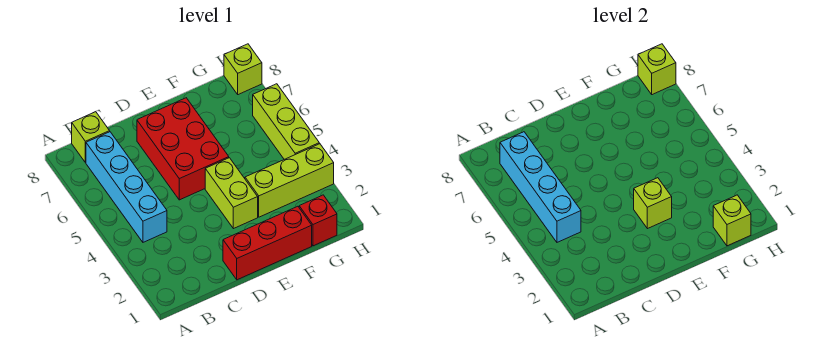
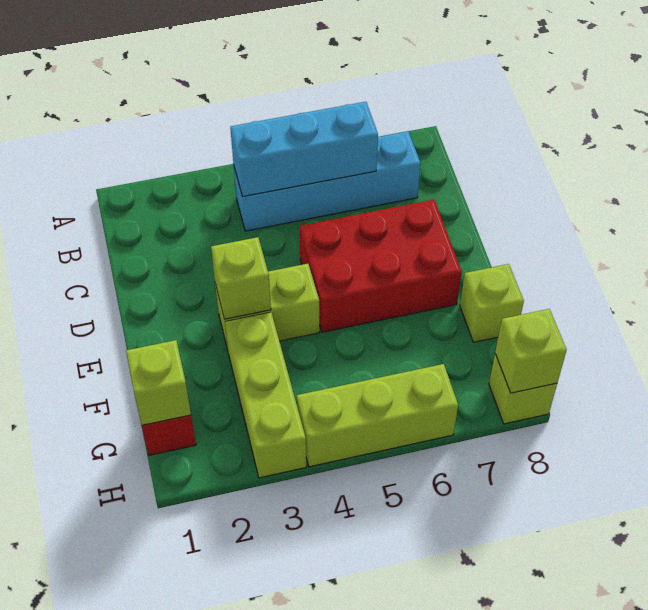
cyan brick B4:B7 level 2 -> cyan brick B4:B6 level 2
lime brick B8 level 1 -> lime brick F8 level 1
red brick D1:F1 level 1 -> none

